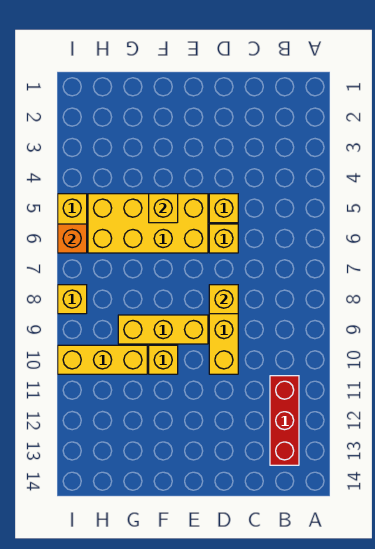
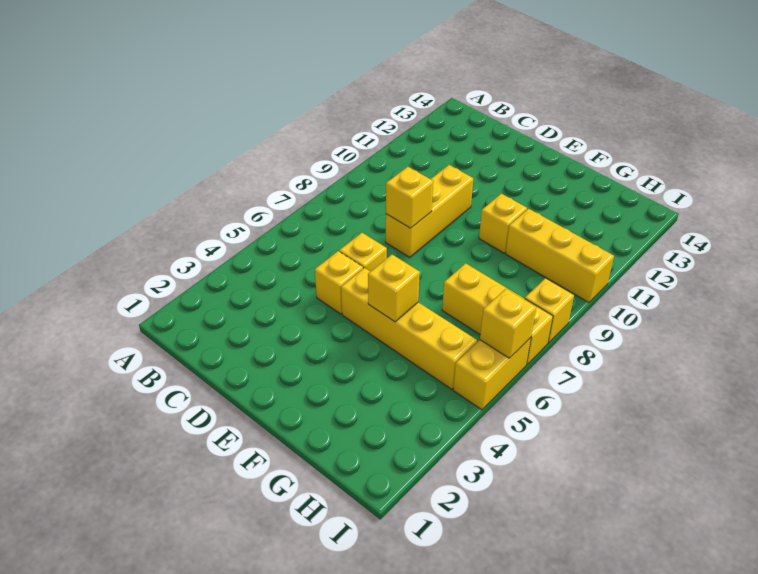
red brick B11:B13 level 1 -> none
yellow brick E5:H6 level 1 -> yellow brick E5:H5 level 1
yellow brick E9:G9 level 1 -> yellow brick G7:I7 level 1
orange brick I6 level 2 -> yellow brick I6 level 2

